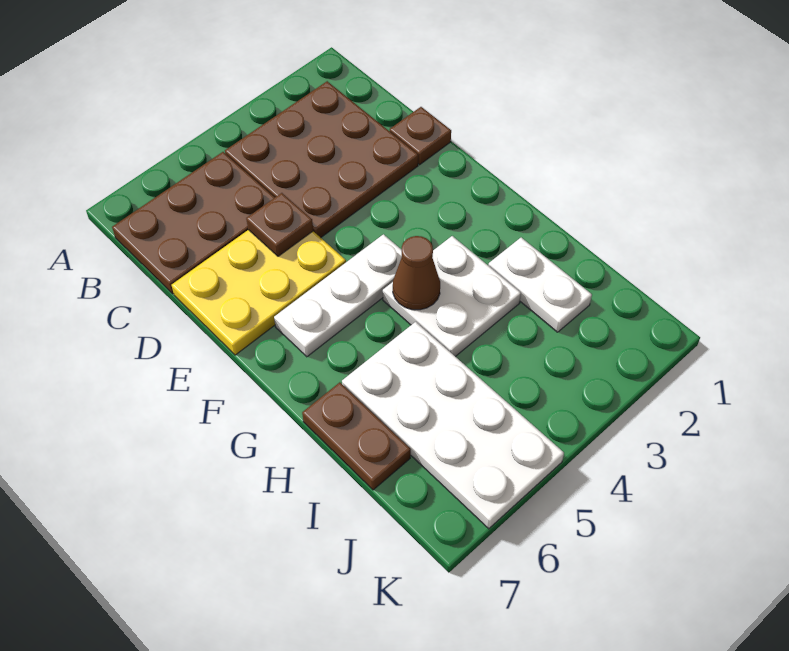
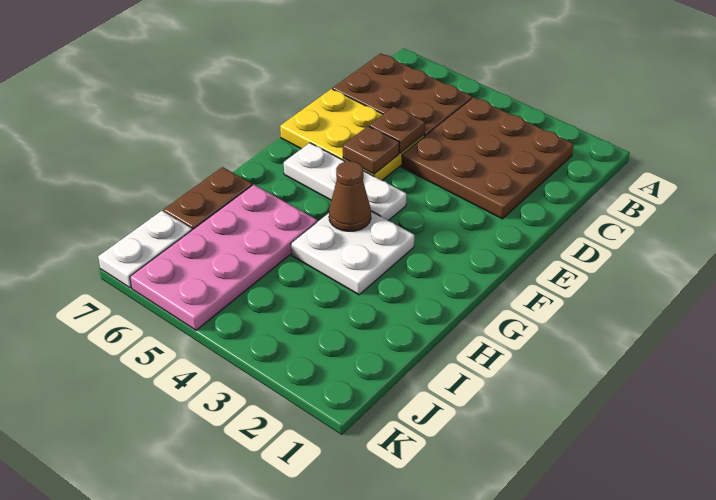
brown plate D1 level 1 -> brown plate E5 level 2
white plate H2:I2 level 1 -> white plate J7:K7 level 1
white plate H5:K6 level 1 -> pink plate H5:K6 level 1

